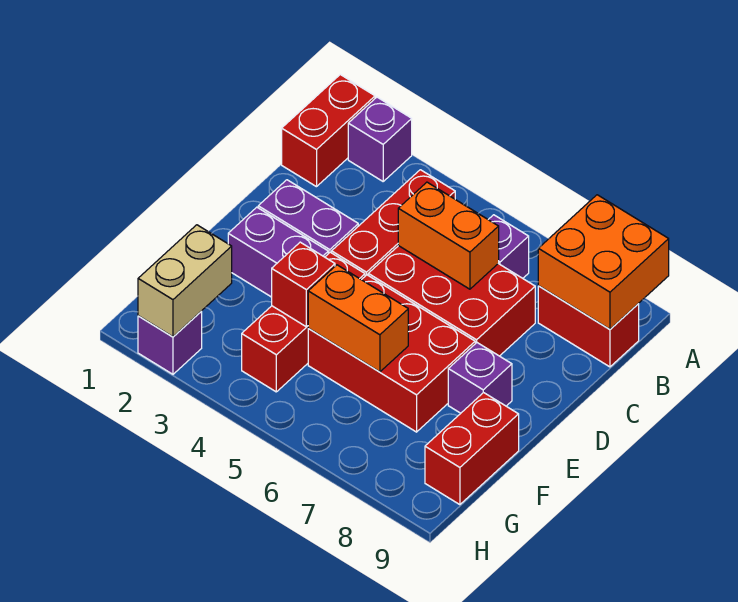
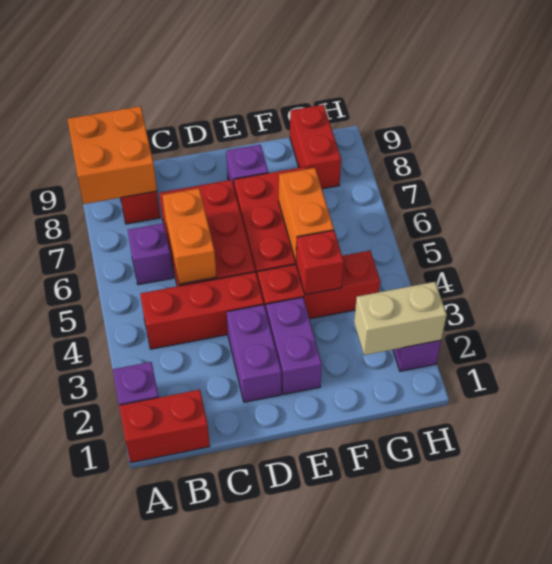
red brick F9:G9 level 1 -> red brick G8:G9 level 1

